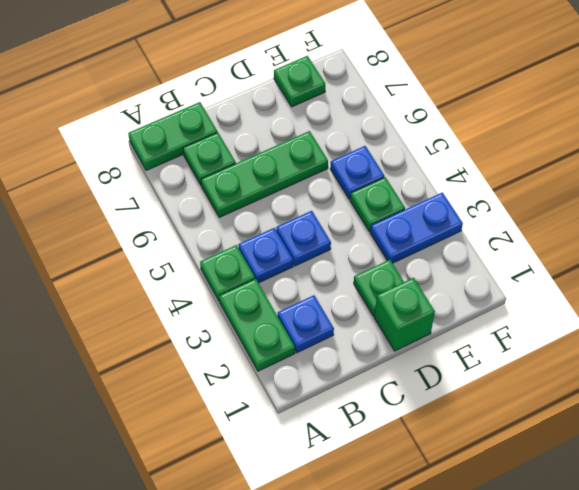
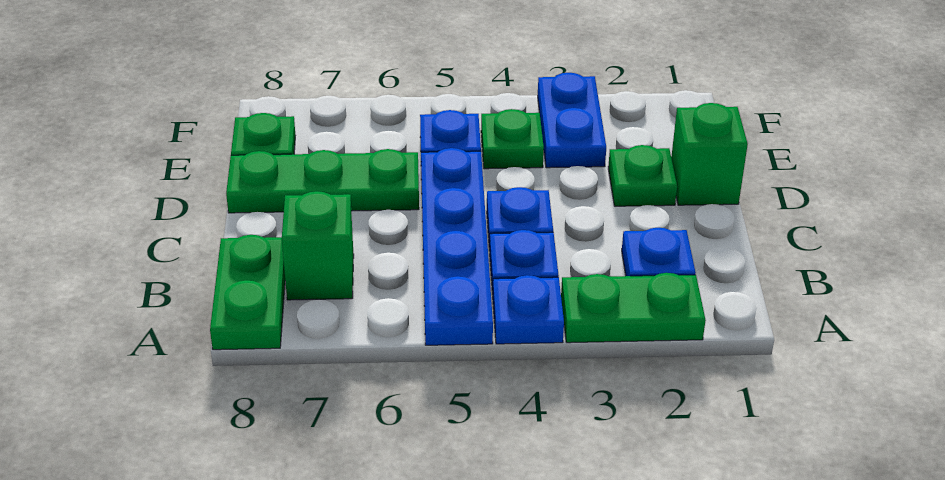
green plate A4 level 1 -> blue plate A4 level 1
none -> blue plate A5:D5 level 1
green plate B6:D6 level 1 -> green plate D6:D8 level 1
green plate B7 level 1 -> green brick B7 level 1

